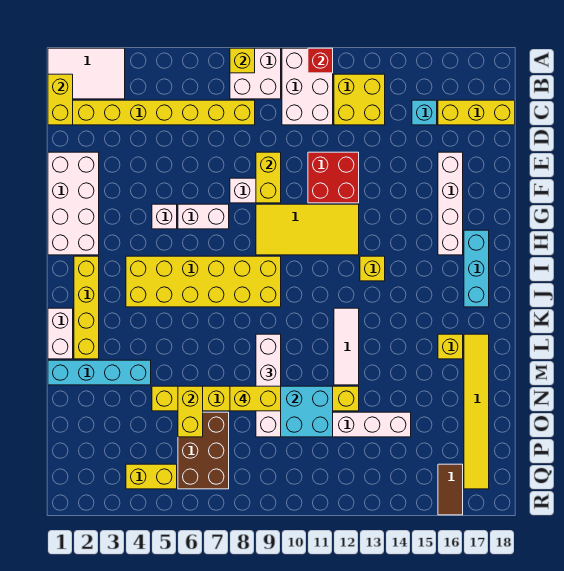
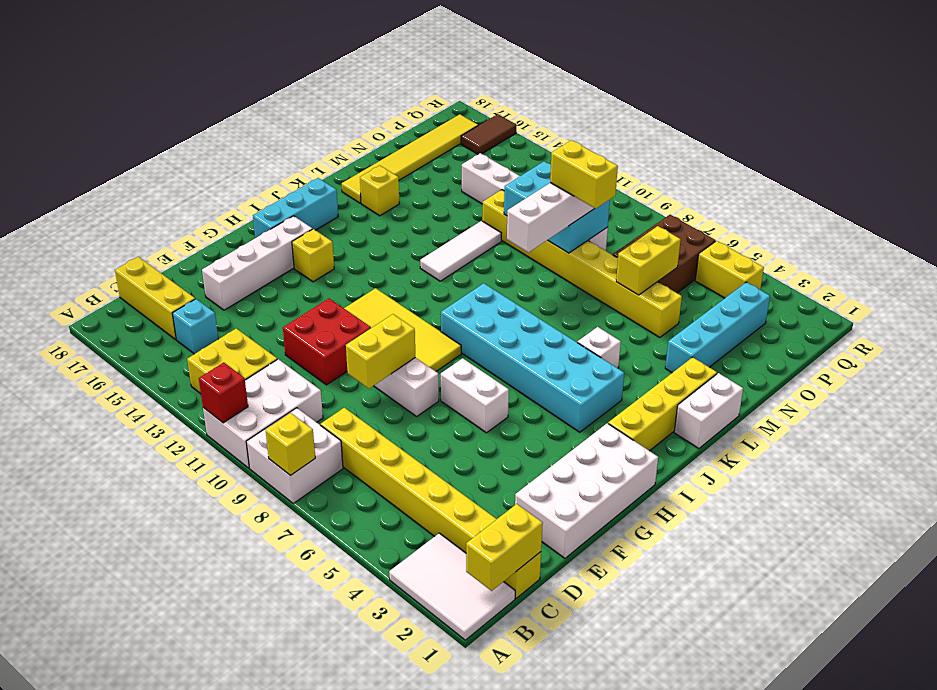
white brick G5 level 1 -> white brick K5 level 1
yellow brick I4:J9 level 1 -> cyan brick I4:J9 level 1
yellow brick I13 level 1 -> yellow brick H15 level 1
cyan brick M1:M4 level 1 -> cyan brick M3:P3 level 1

